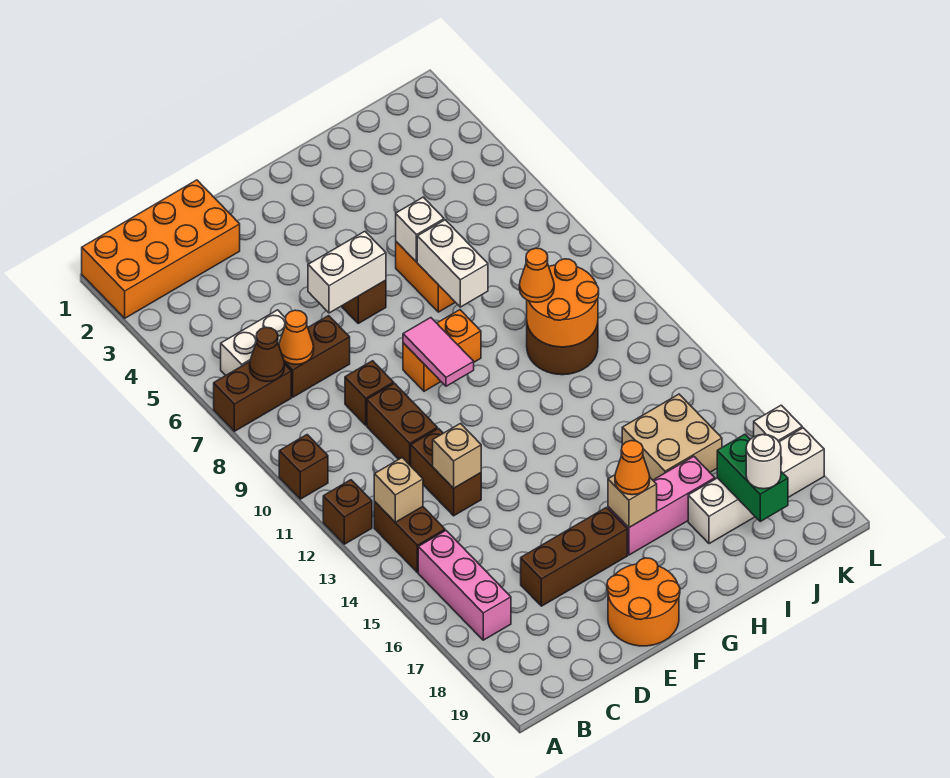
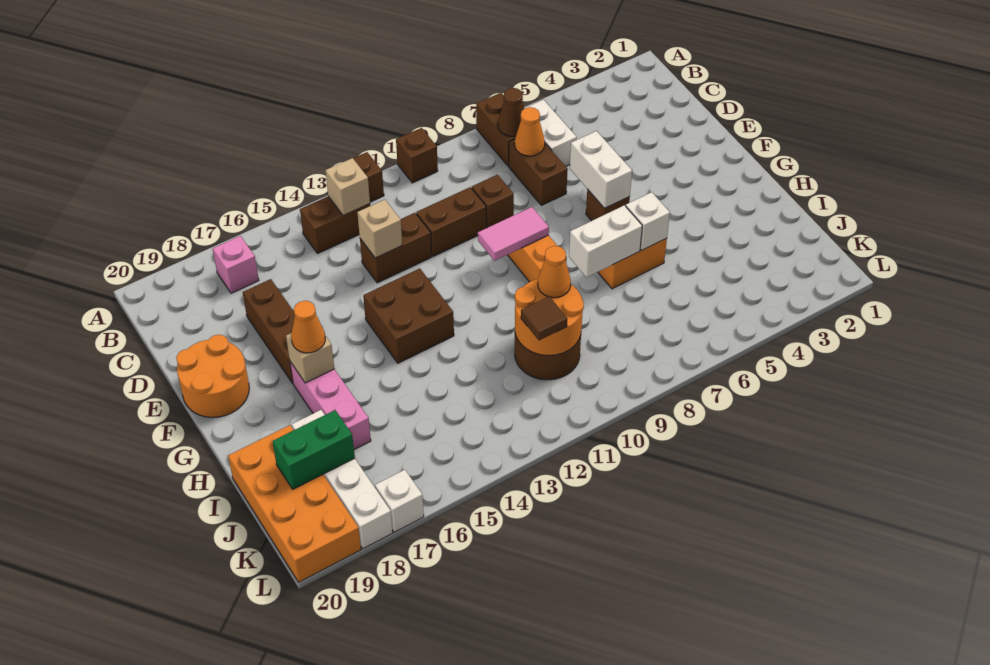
orange brick A1:D2 level 1 -> orange brick I19:L20 level 1
pink brick B15:B17 level 1 -> pink brick B17 level 1
none -> brown brick F13:G14 level 1
tan brick I15:J16 level 1 -> none
none -> brown tile J11 level 3
white round brick J19 level 3 -> none

